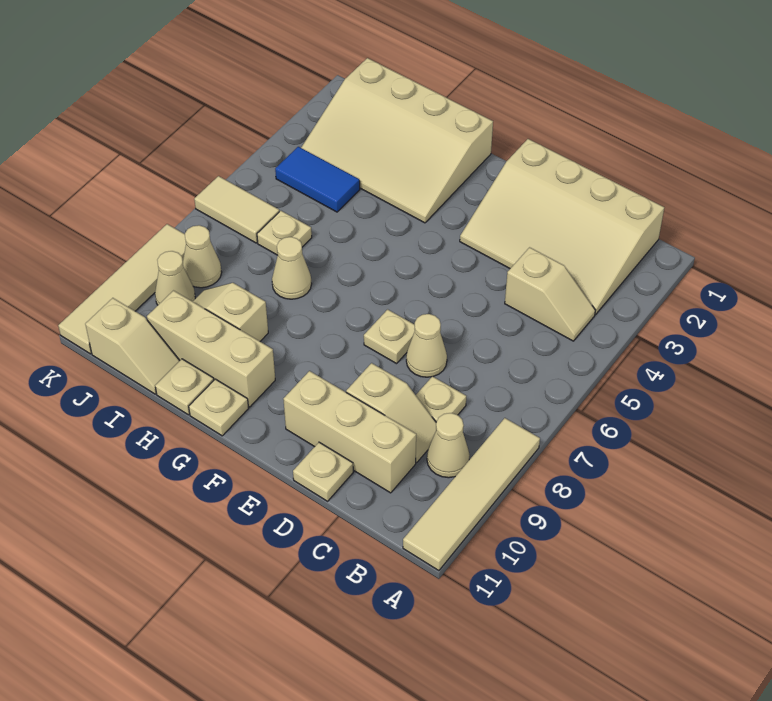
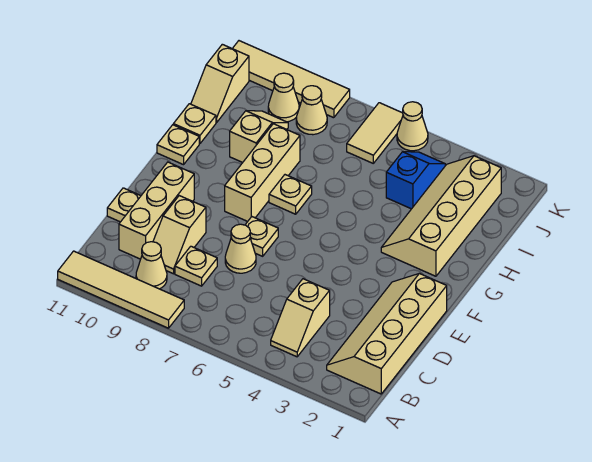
tan slope B1:E3 level 1 top 1 -> tan slope B1:E2 level 1 top 1
tan slope G1:J3 level 1 top 1 -> tan slope G2:J3 level 1 top 2
tan brick G10:I10 level 1 -> tan brick F8:H8 level 1
tan cone H7 level 1 -> tan cone K5 level 1
blue tile I4:J4 level 1 -> blue slope I4:J4 level 1 top I
tan plate I6 level 1 -> tan plate G7 level 1

